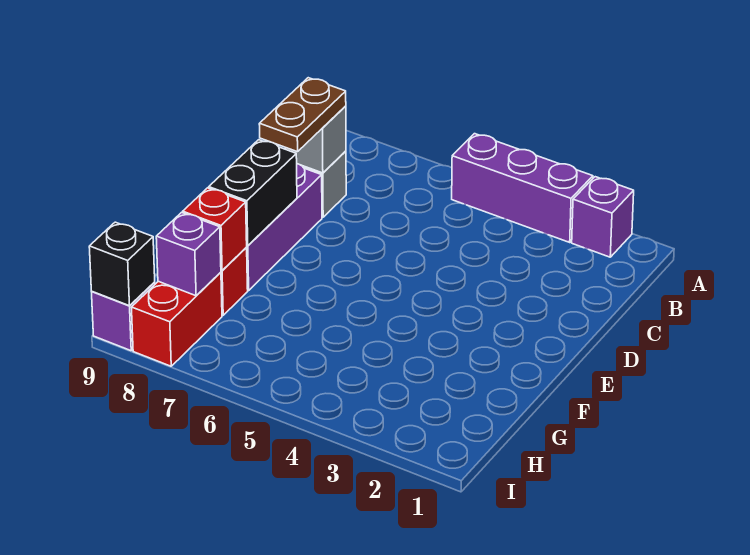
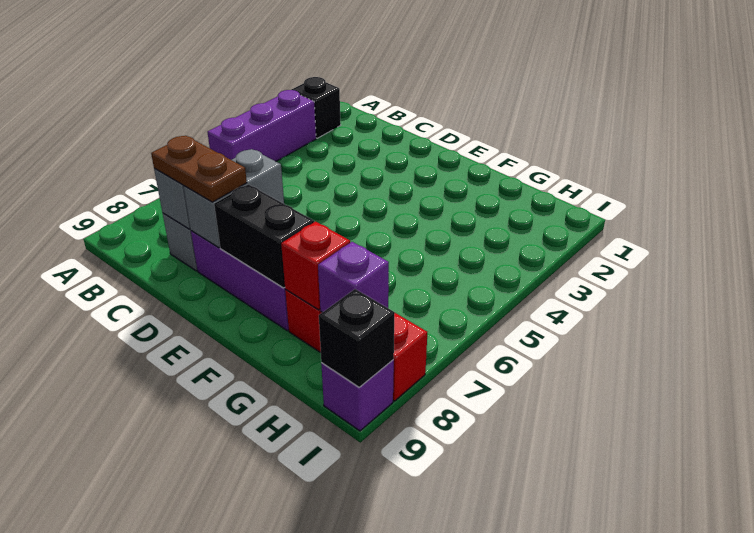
purple brick A2 level 1 -> black brick A2 level 1
none -> grey brick D7:D8 level 2

